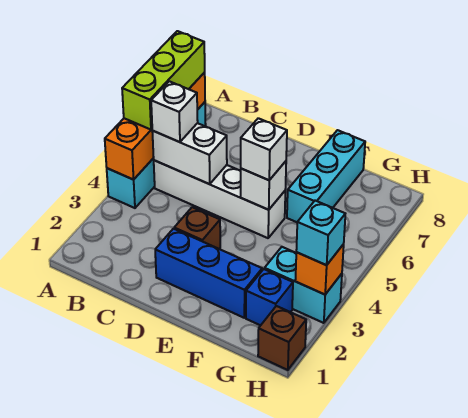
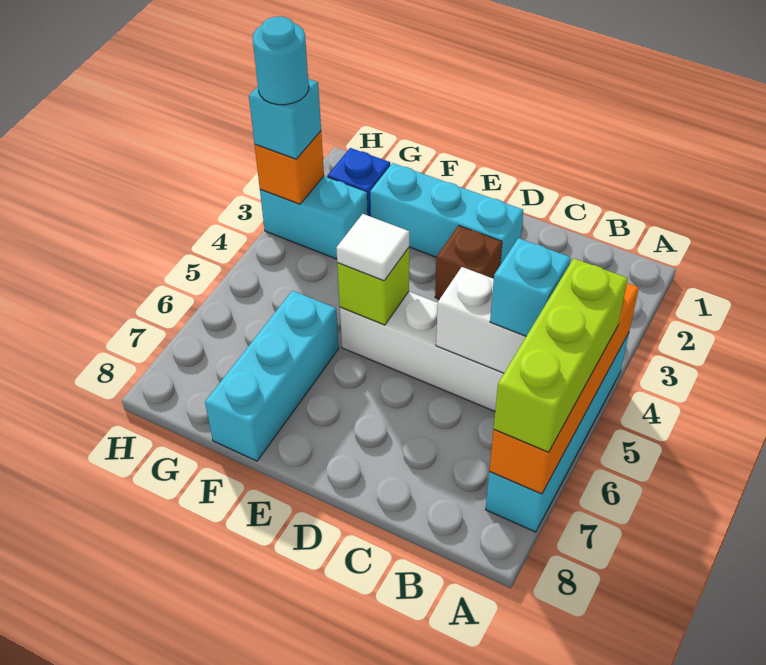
white brick B5 level 3 -> cyan brick B5 level 3
blue brick D2:F2 level 1 -> cyan brick D2:F2 level 1
white brick E5 level 2 -> lime brick E5 level 2
white brick E5 level 3 -> white tile E5 level 3
brown brick H1 level 1 -> none
none -> cyan round brick H3 level 4

